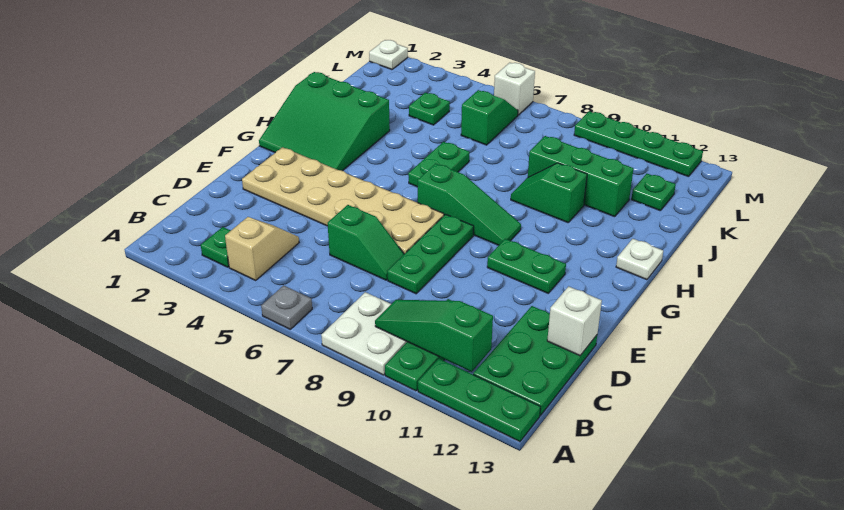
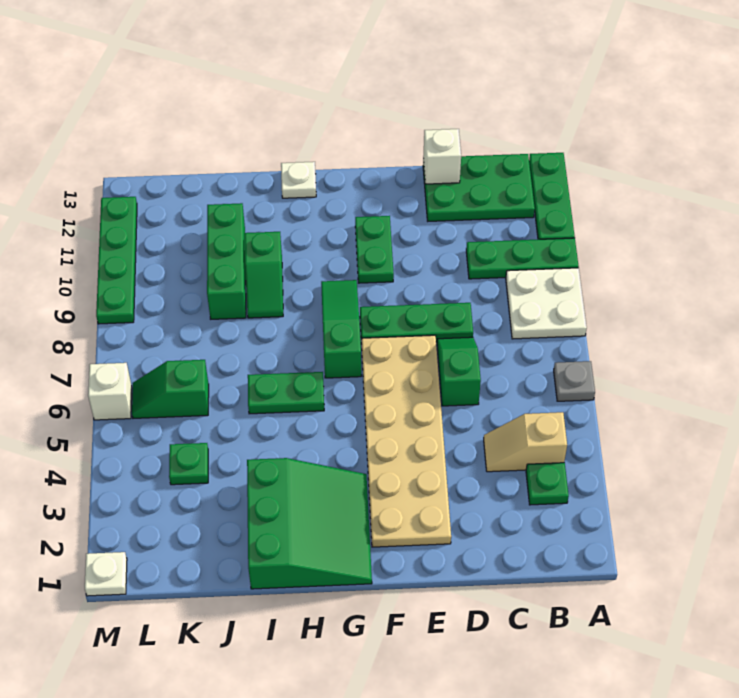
green slope B9:B11 level 2 top 11 -> none
green plate K12 level 1 -> none

